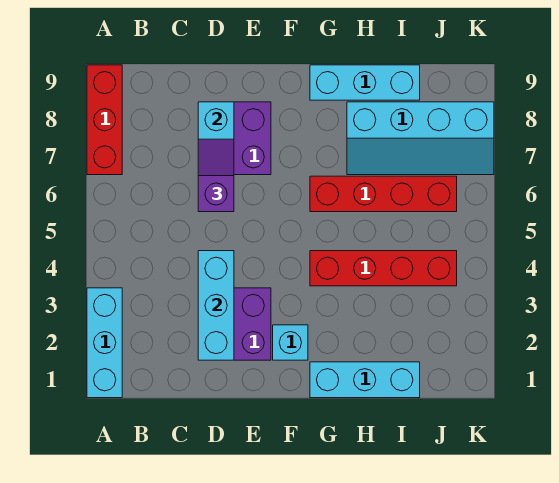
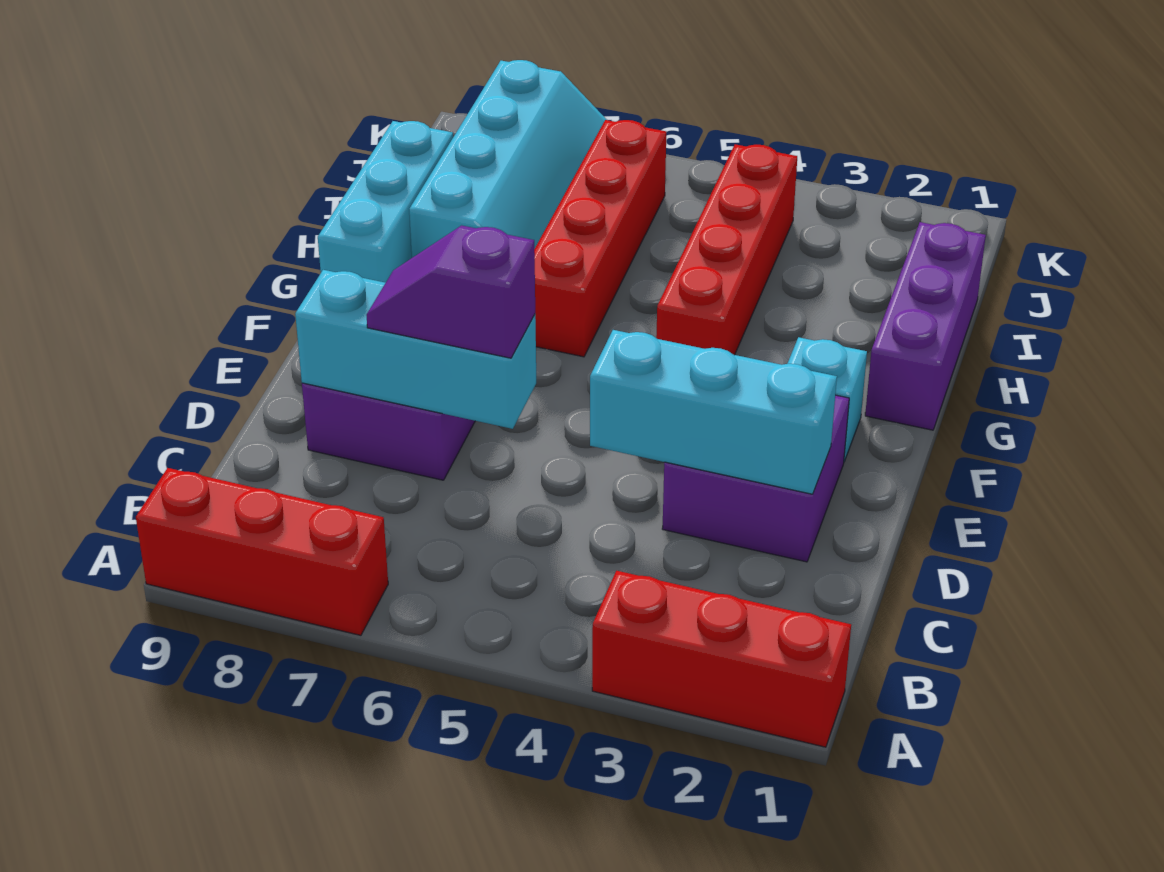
cyan brick A1:A3 level 1 -> red brick A1:A3 level 1
cyan brick G1:I1 level 1 -> purple brick G1:I1 level 1

